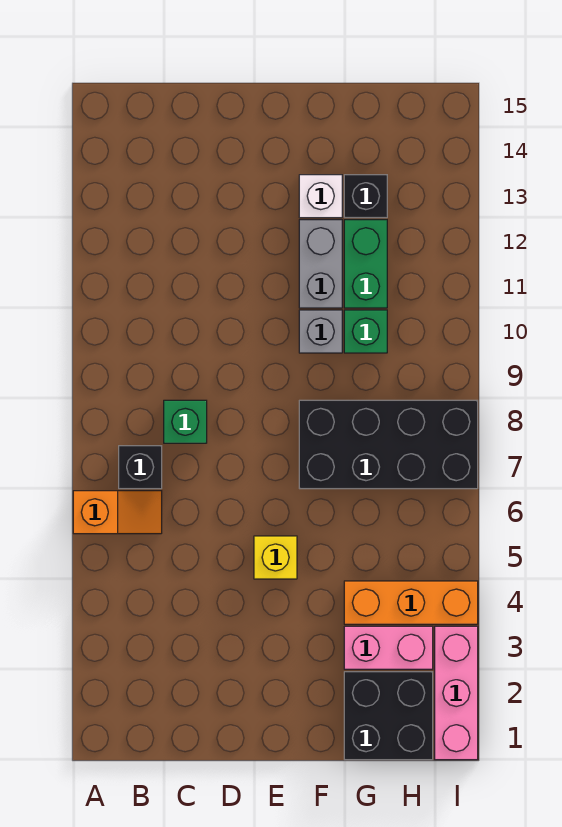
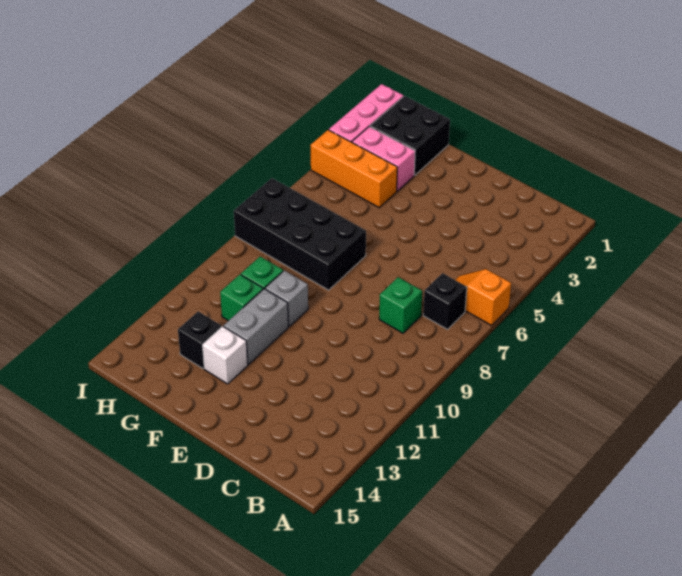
yellow brick E5 level 1 -> none
green brick G11:G12 level 1 -> green brick G11 level 1

